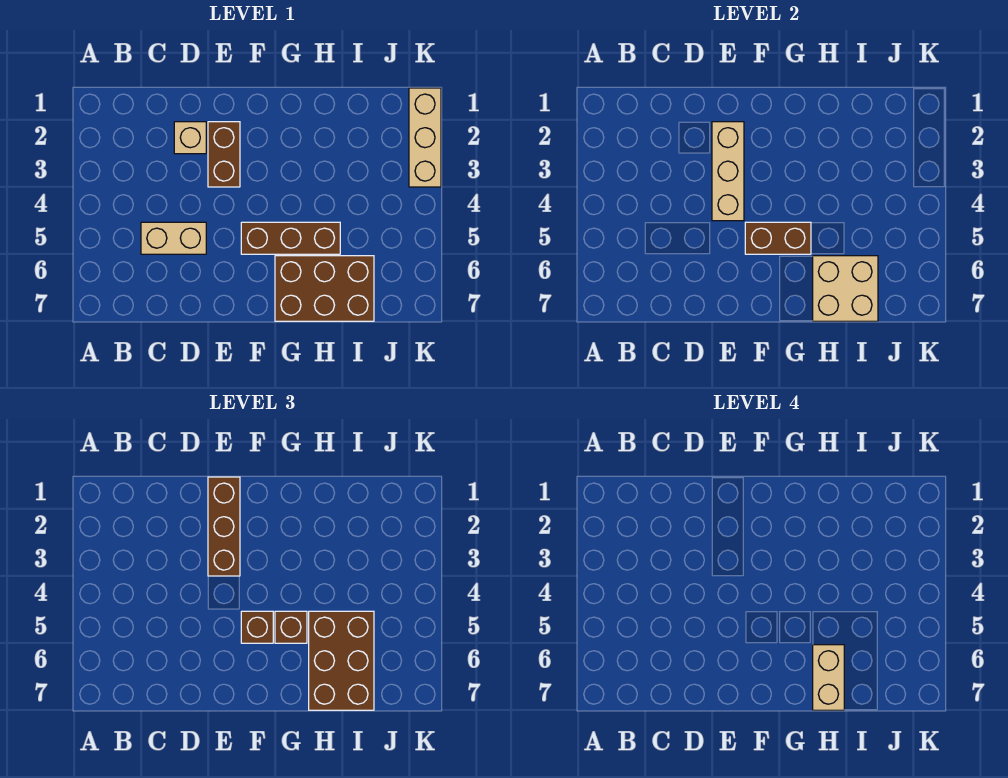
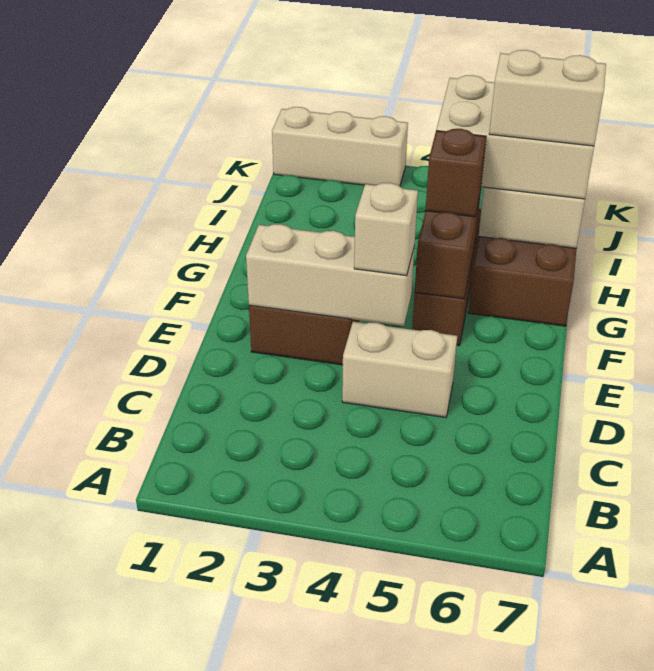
tan brick C5:D5 level 1 -> tan brick D4:D5 level 1
tan brick D2 level 1 -> tan brick E4 level 3
brown brick E1:E3 level 3 -> none
brown brick F5 level 3 -> none
brown brick H5:I7 level 3 -> tan brick H5:I7 level 3

